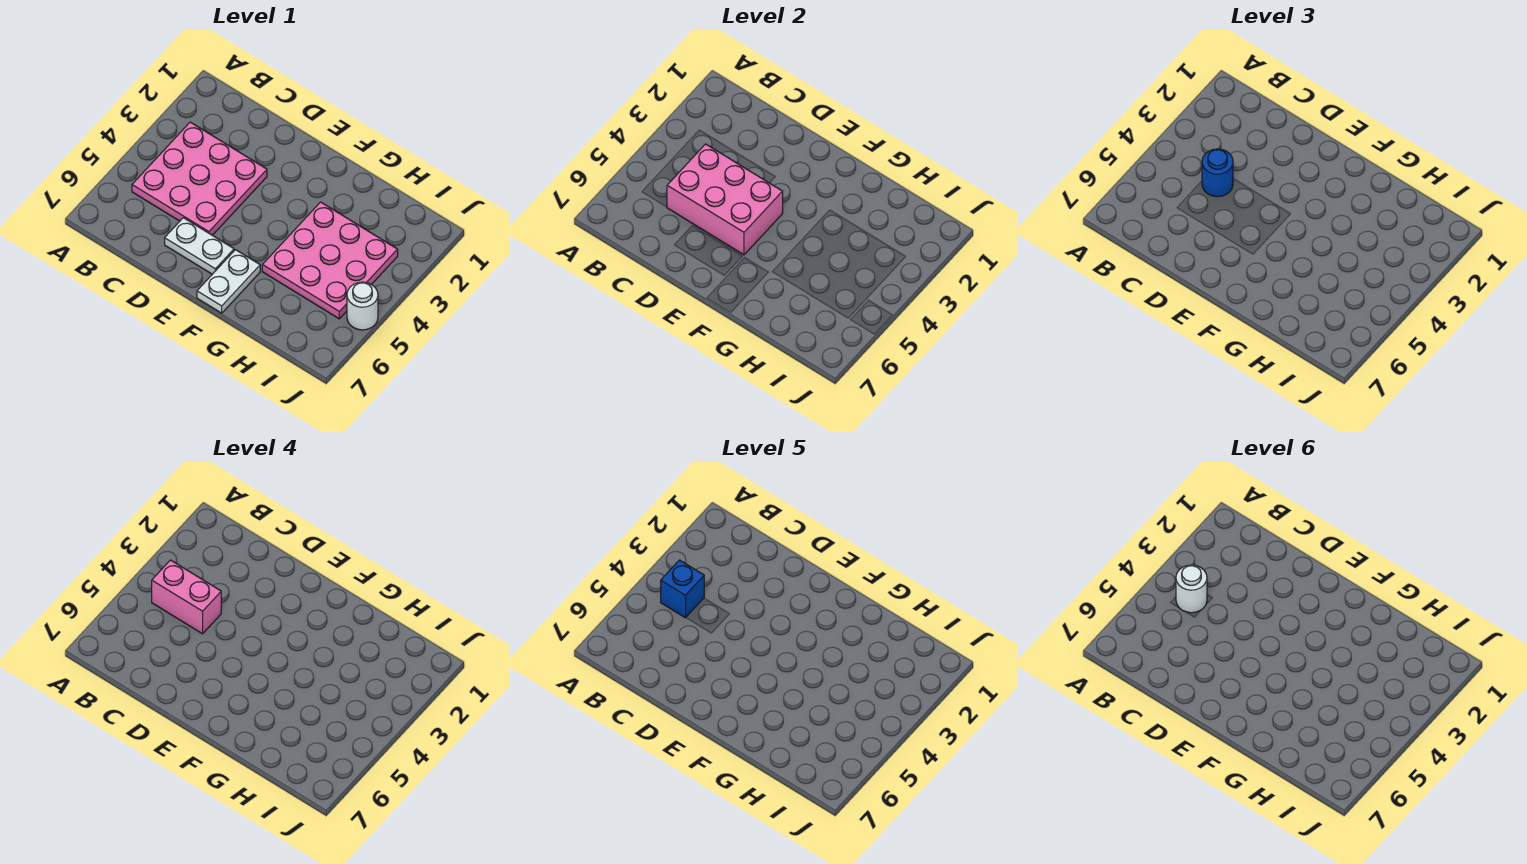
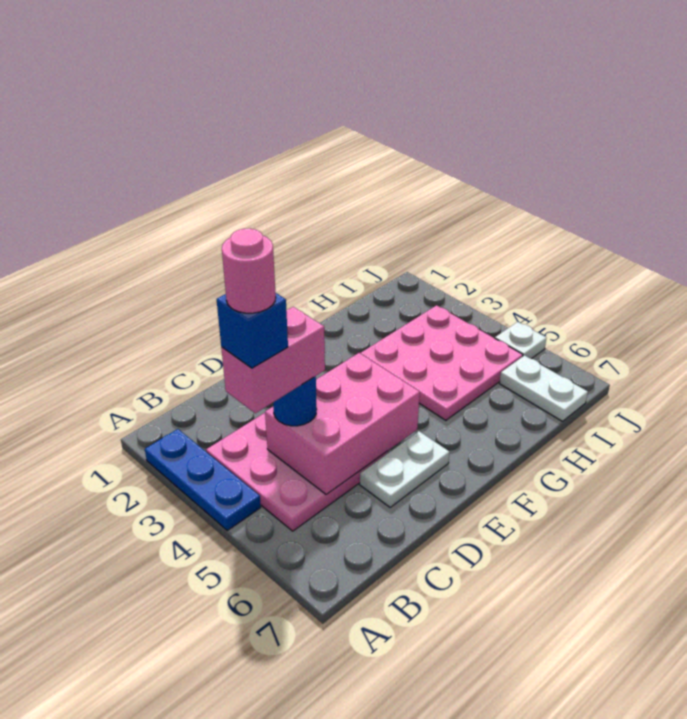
none -> blue plate A2:A4 level 1
white round brick B4 level 6 -> pink round brick B4 level 6
white plate F6:F7 level 1 -> white plate I6:I7 level 1
white round brick J5 level 1 -> white plate J5 level 1

